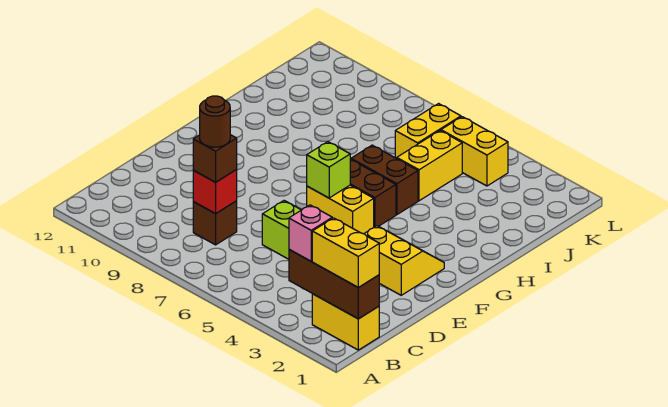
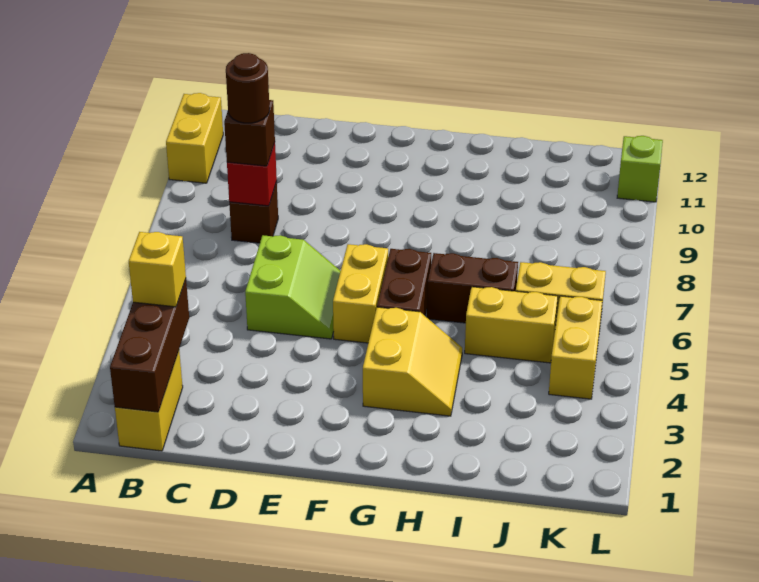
yellow brick B1:B2 level 3 -> yellow brick A10:A11 level 1
pink brick B3 level 3 -> yellow brick B3 level 3
yellow slope E2:F3 level 1 top E -> yellow slope G3:H4 level 1 top G
lime brick F6 level 2 -> lime brick L11 level 1
brown brick H5:H6 level 1 -> brown brick H6:I6 level 1

